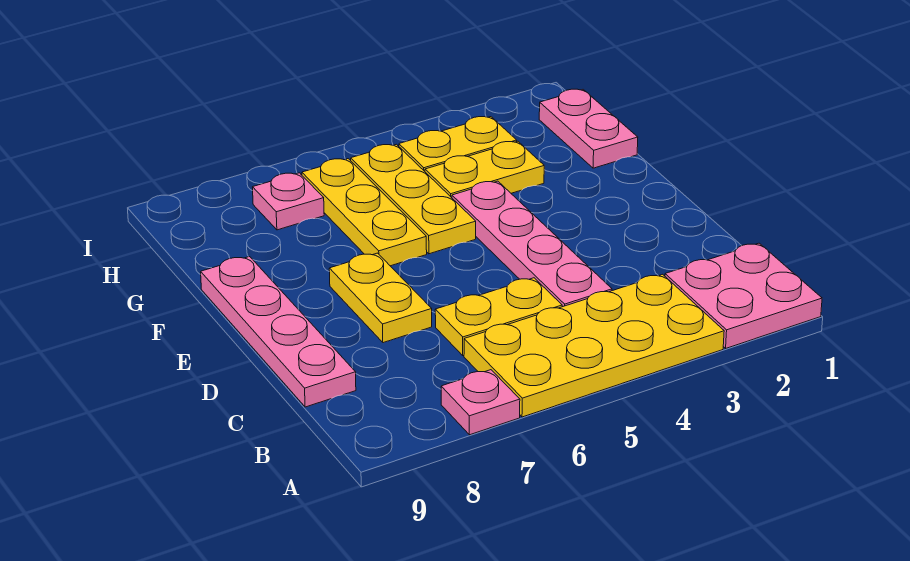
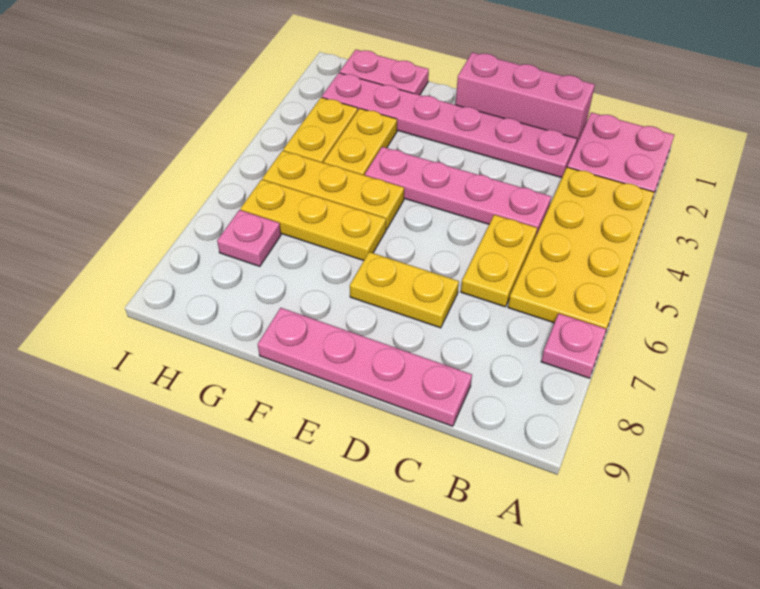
none -> pink brick C1:E1 level 1
none -> pink plate C2:H2 level 1

